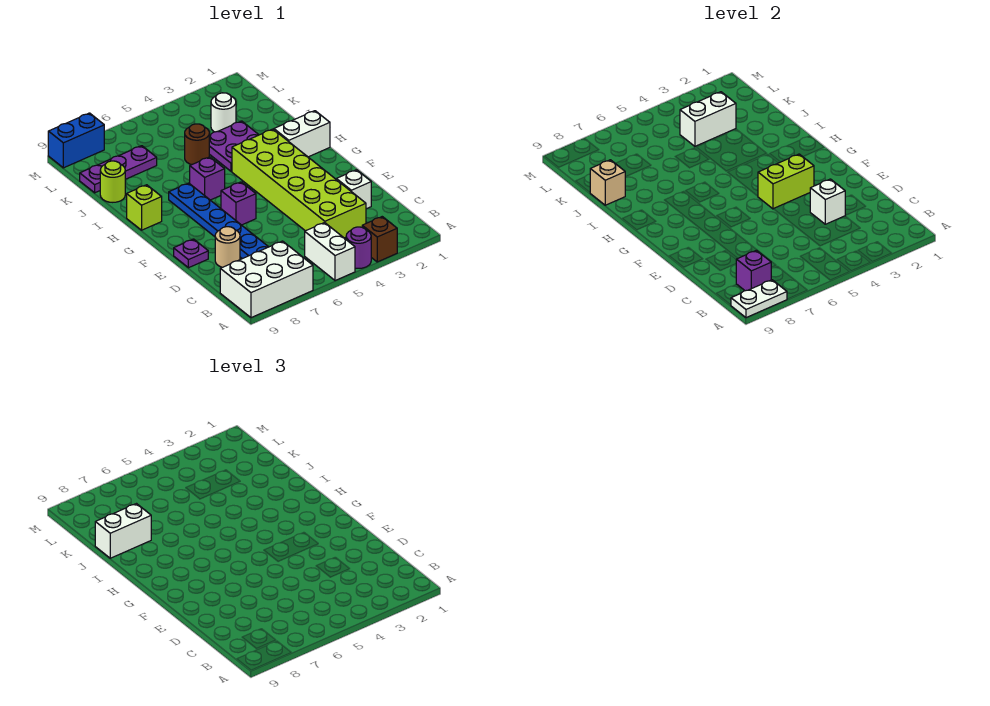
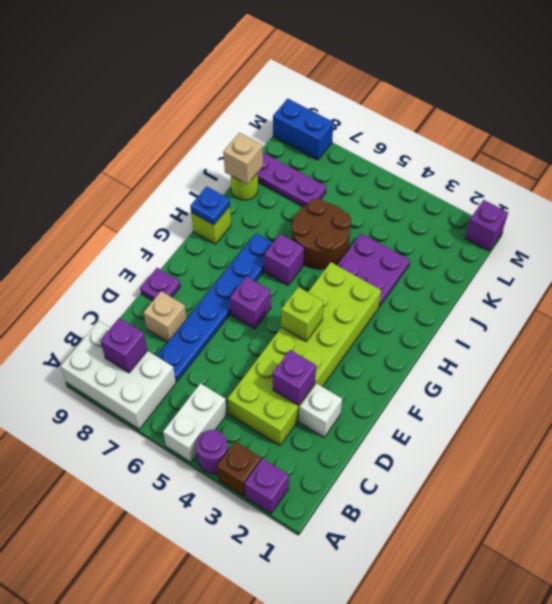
none -> purple brick A2 level 1
white plate A8:A9 level 2 -> none
white brick D3 level 2 -> purple brick D3 level 2
tan round brick D8 level 1 -> tan brick D8 level 1
lime brick F3:F4 level 2 -> lime brick F4 level 2
white brick H1:H2 level 1 -> none
none -> blue plate H9 level 2
brown round brick J5 level 1 -> brown round brick I5:J6 level 1
white brick J8:J9 level 3 -> none
white round brick K3 level 1 -> none
white brick K3:K4 level 2 -> none
none -> purple brick M1 level 1

